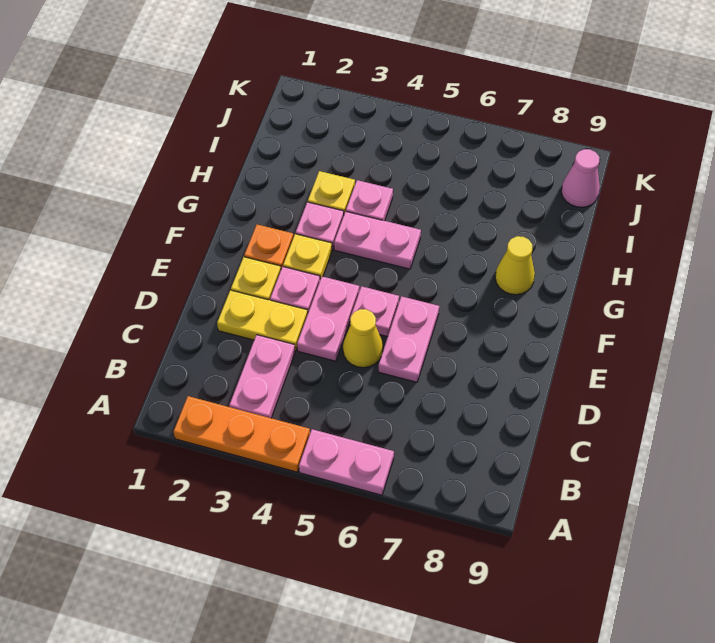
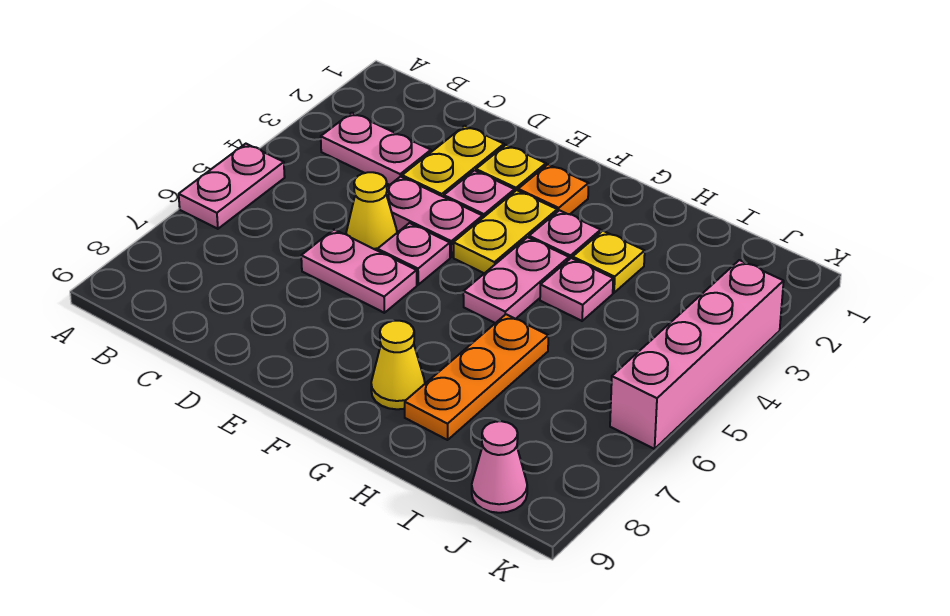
orange plate A2:A4 level 1 -> orange plate H6:H8 level 1
yellow plate F3 level 1 -> yellow plate F3:F4 level 1
none -> pink brick K3:K6 level 1

